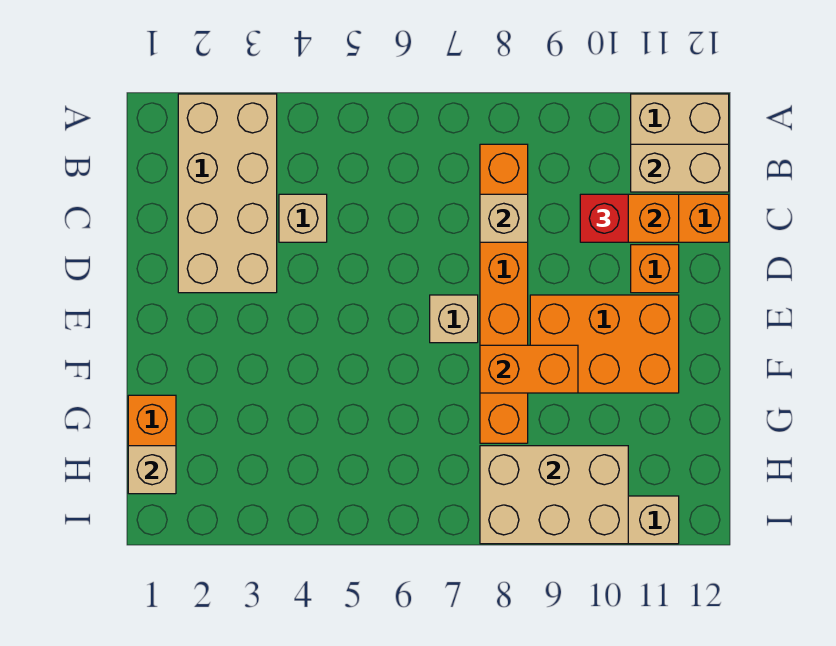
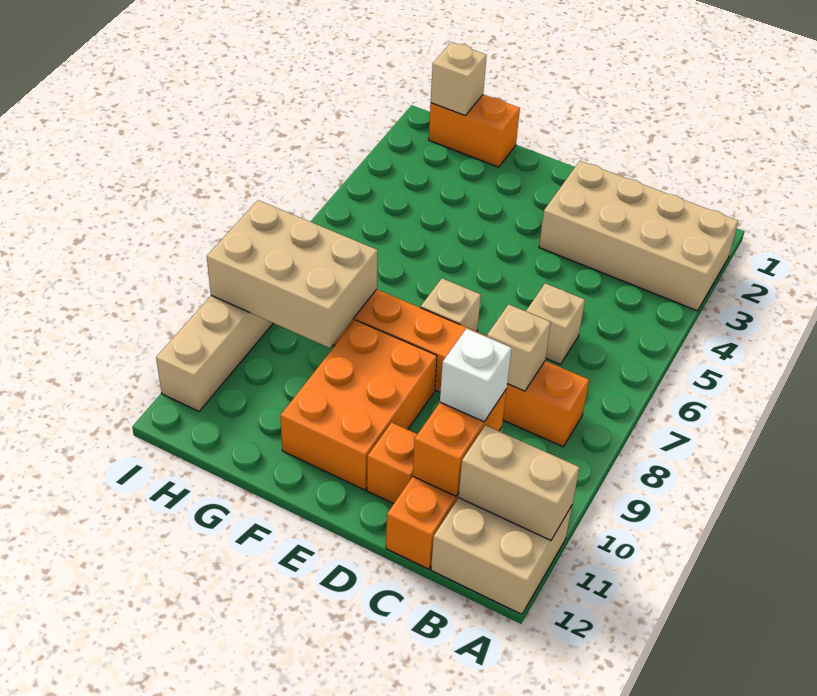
tan brick B11:B12 level 2 -> tan brick A11:B11 level 2
tan brick C4 level 1 -> tan brick C6 level 1
red brick C10 level 3 -> white brick C10 level 3
orange brick F8:F9 level 2 -> none
tan brick H8:I10 level 2 -> tan brick G8:I9 level 2

